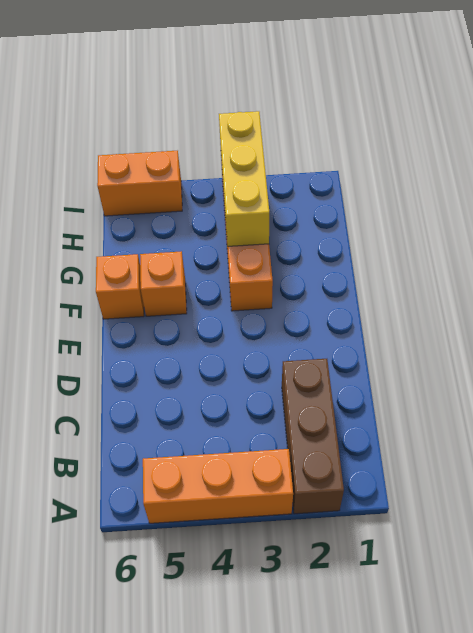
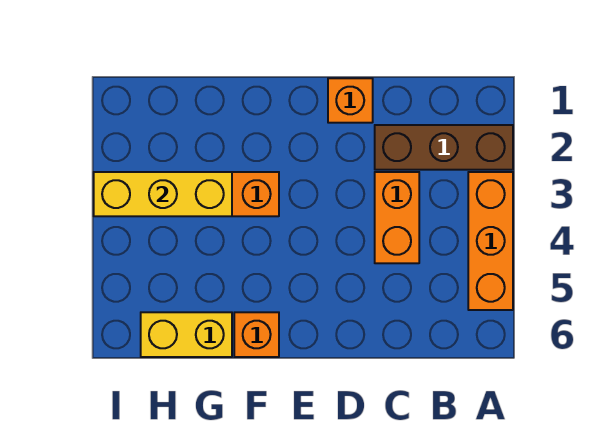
orange brick F5 level 1 -> orange brick D1 level 1
none -> yellow brick G6:H6 level 1
orange brick I5:I6 level 1 -> orange brick C3:C4 level 1

